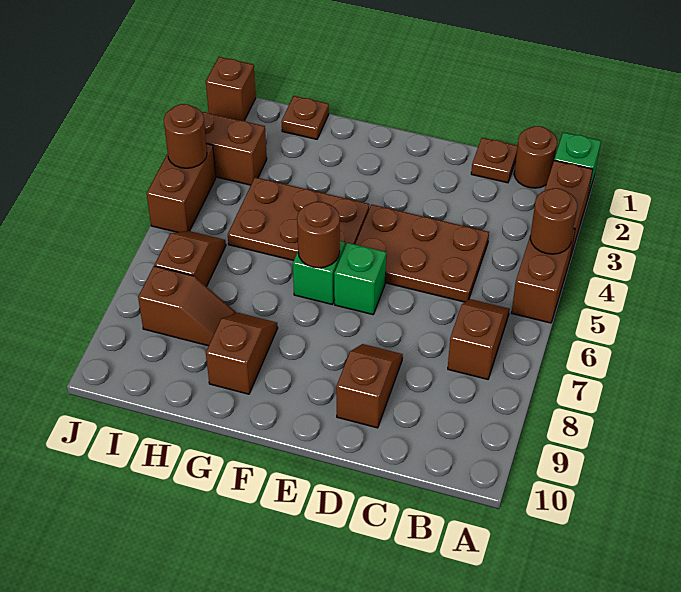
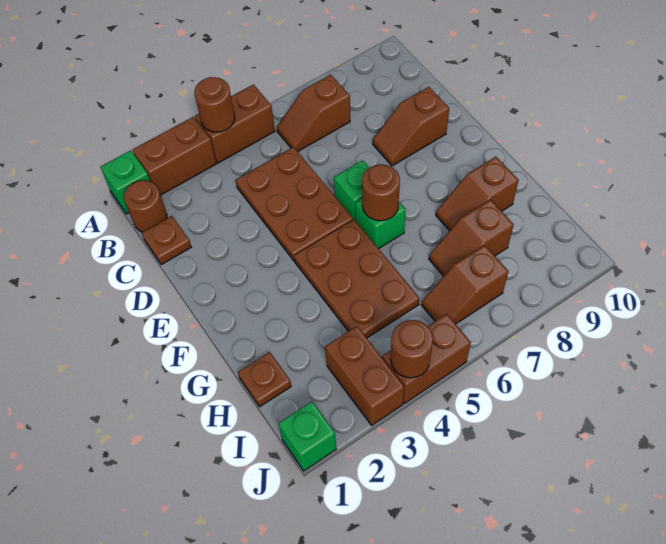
brown slope H8:I8 level 1 top I -> brown slope H7:H8 level 1 top 8
brown brick J1 level 1 -> green brick J1 level 1

